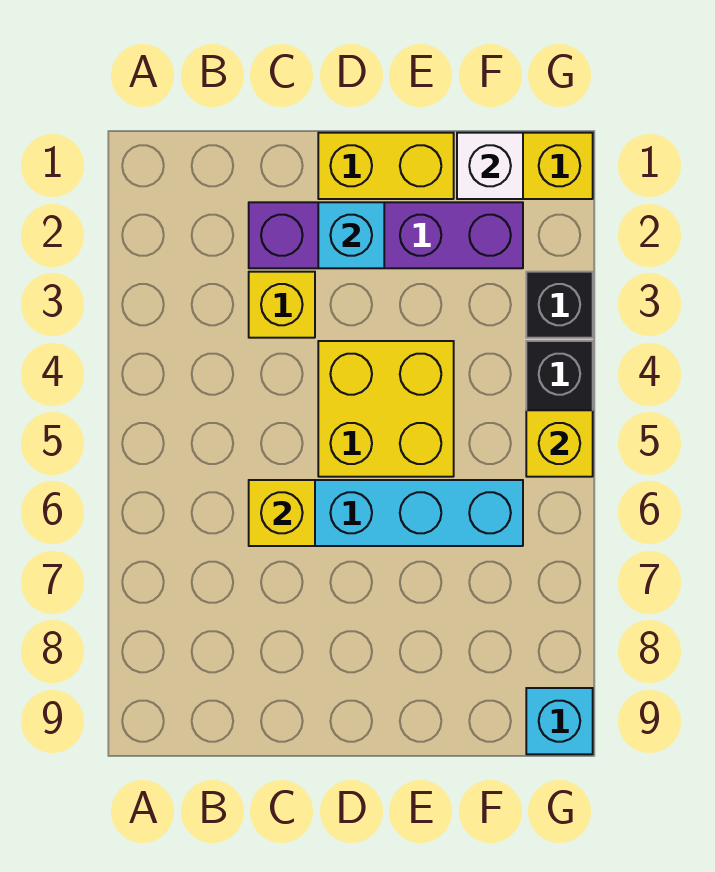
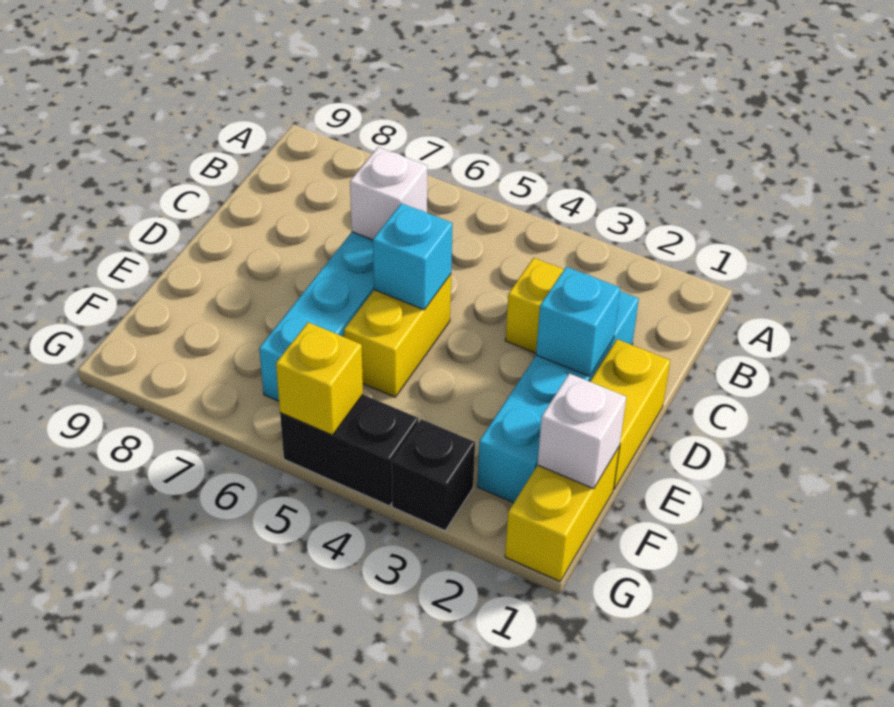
purple brick C2:F2 level 1 -> cyan brick C2:F2 level 1
yellow brick C6 level 2 -> white brick C6 level 2
yellow brick D4:E5 level 1 -> yellow brick D5:E5 level 1
cyan brick G9 level 1 -> cyan brick D5 level 2

